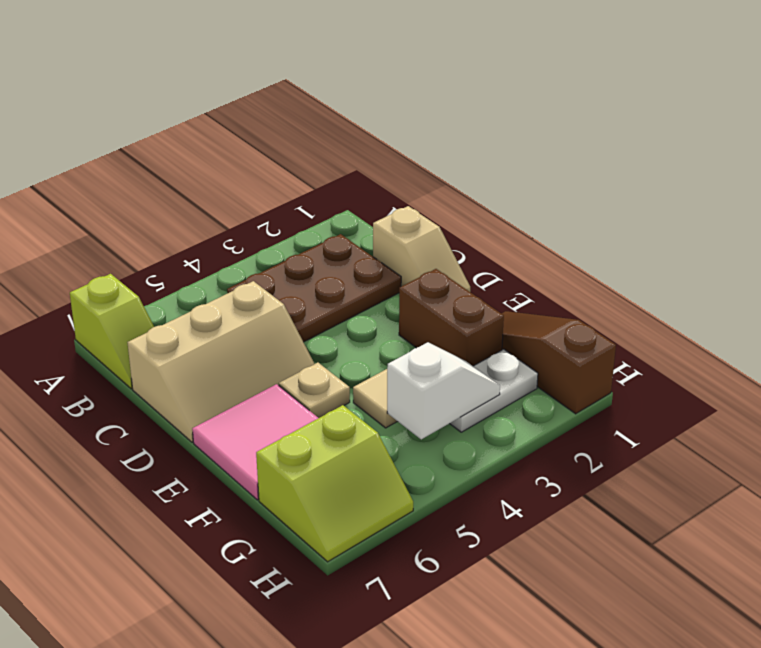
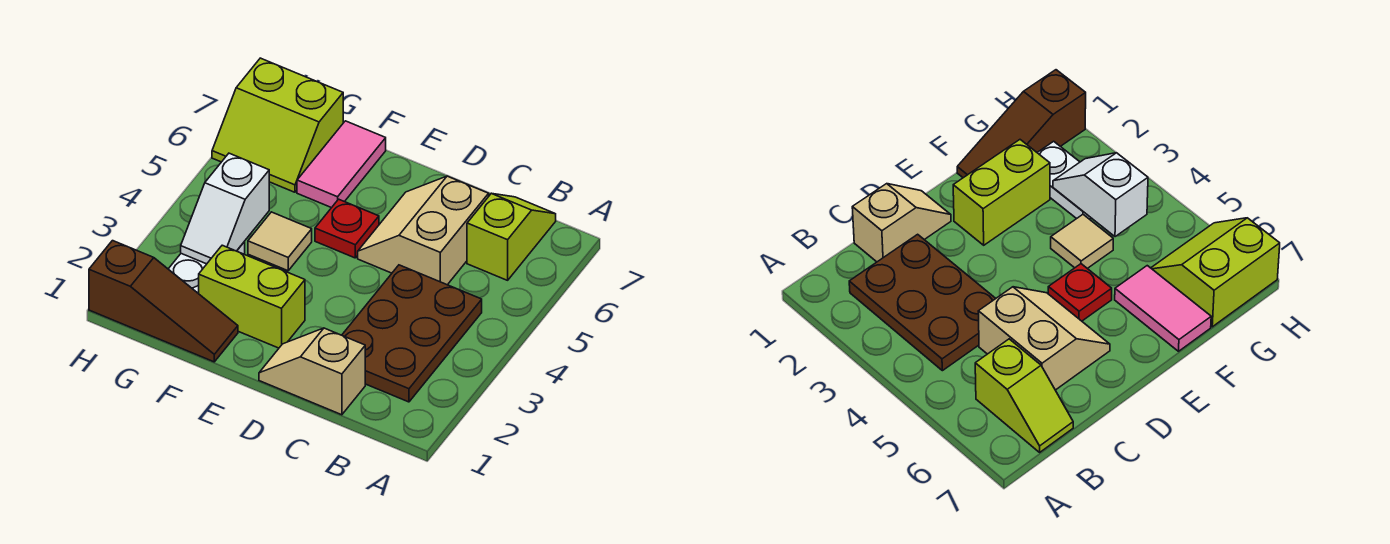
lime slope A7:B7 level 1 top A -> lime slope B6:B7 level 1 top 6
tan slope C5:D7 level 1 top C -> tan slope C5:D6 level 1 top C
brown brick E2:F2 level 1 -> lime brick E2:F2 level 1
tan plate E5 level 1 -> red plate E5 level 1
pink tile E6:F7 level 1 -> pink tile F6:F7 level 1
lime slope G6:H7 level 1 top G -> lime slope G6:H7 level 1 top 7

